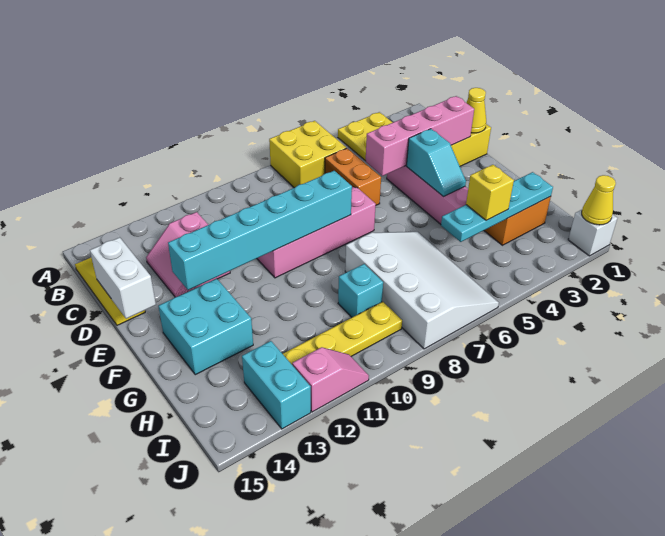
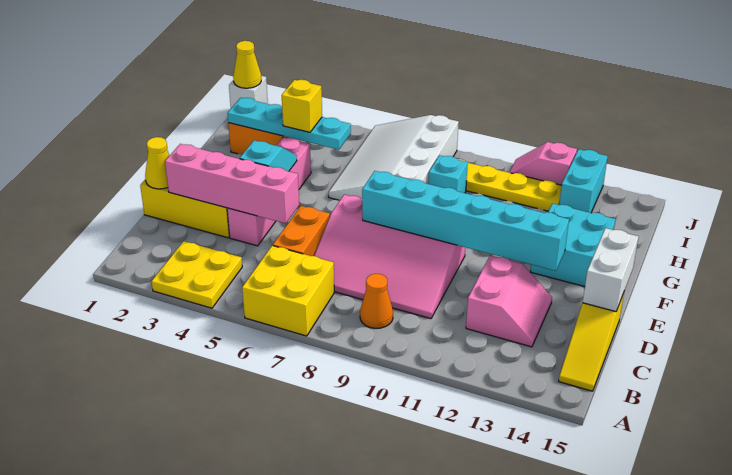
none -> orange cone B9 level 1

